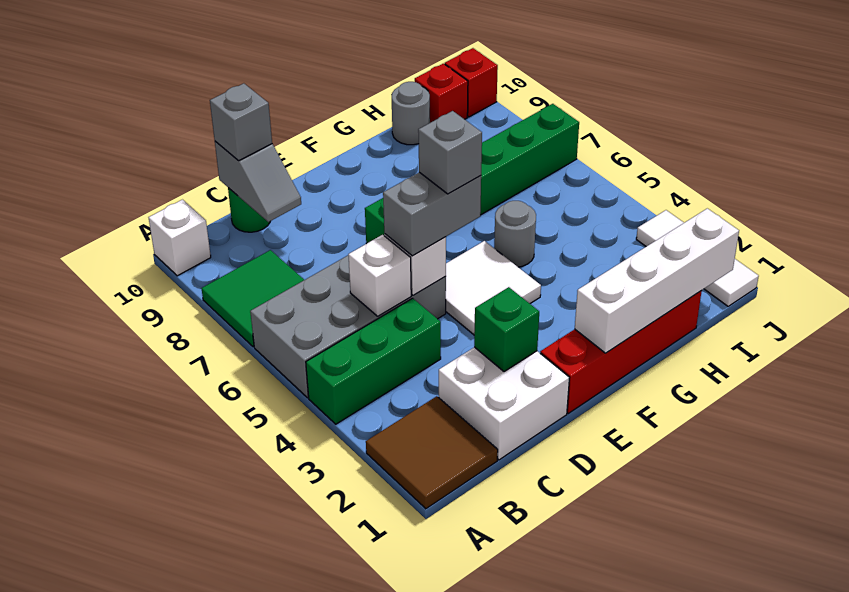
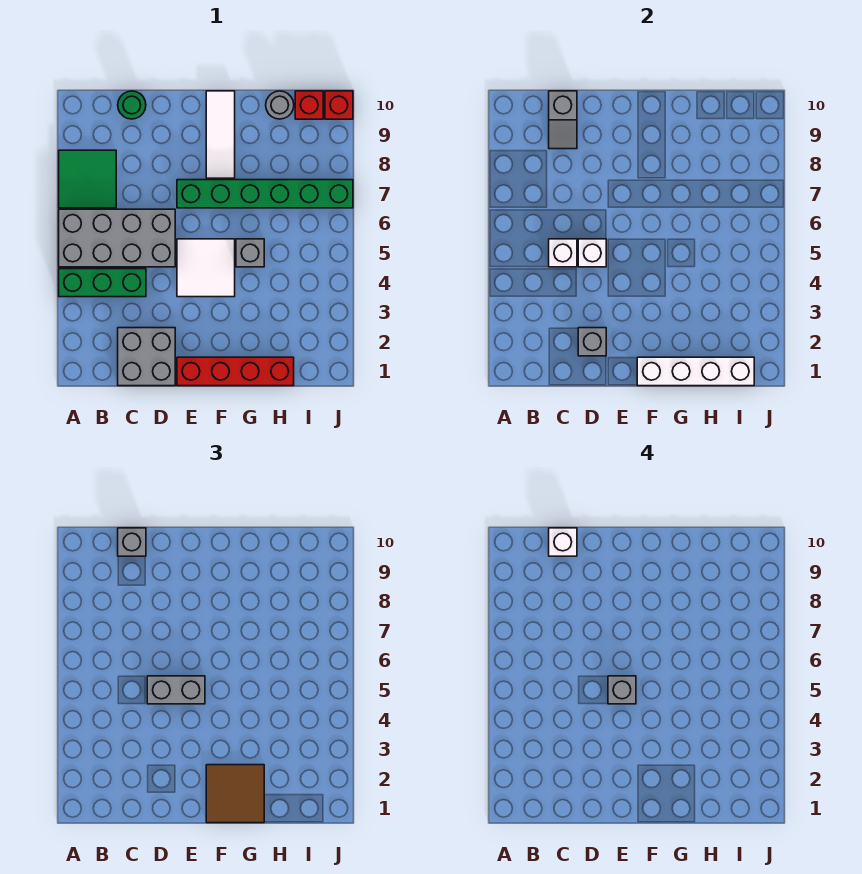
brown tile A1:B2 level 1 -> brown tile F1:G2 level 3
white brick A10 level 1 -> white brick C10 level 4
white brick C1:D2 level 1 -> grey brick C1:D2 level 1
green brick D2 level 2 -> grey brick D2 level 2
grey round brick G5 level 1 -> grey brick G5 level 1
white tile J1:J3 level 1 -> white tile F8:F10 level 1

